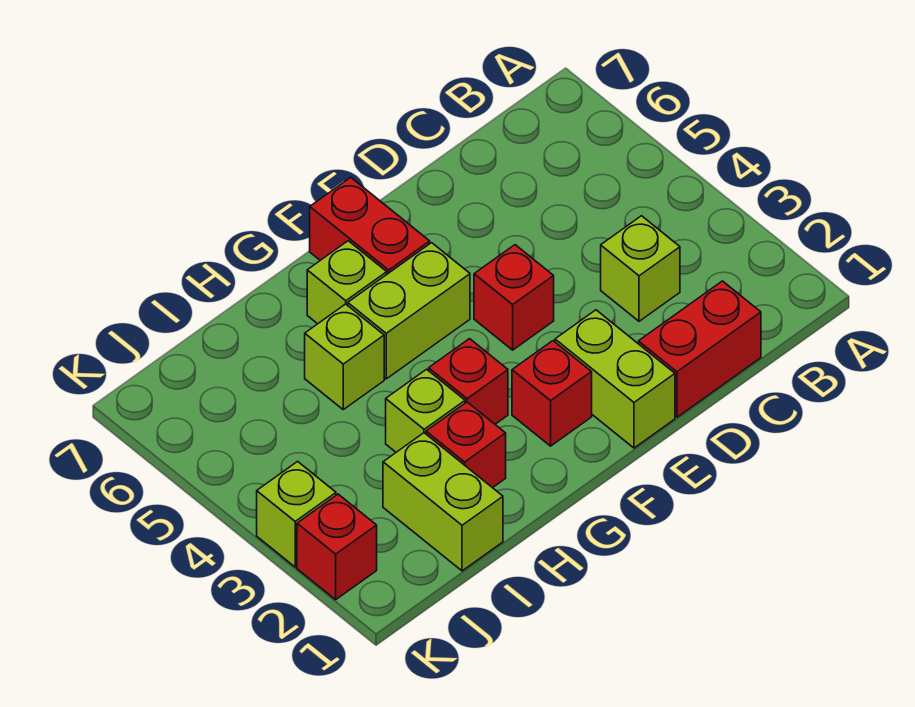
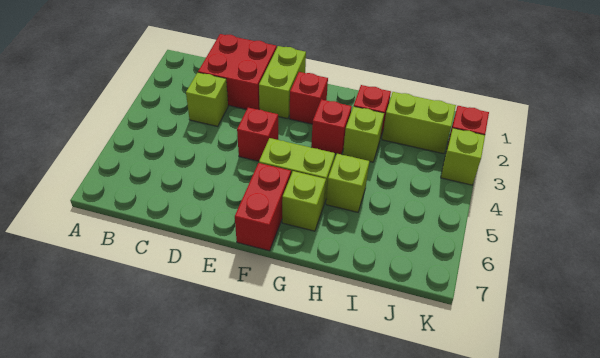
red brick C1:D1 level 1 -> red brick C1:D2 level 1
lime brick I1:I2 level 1 -> lime brick I2:J2 level 1

